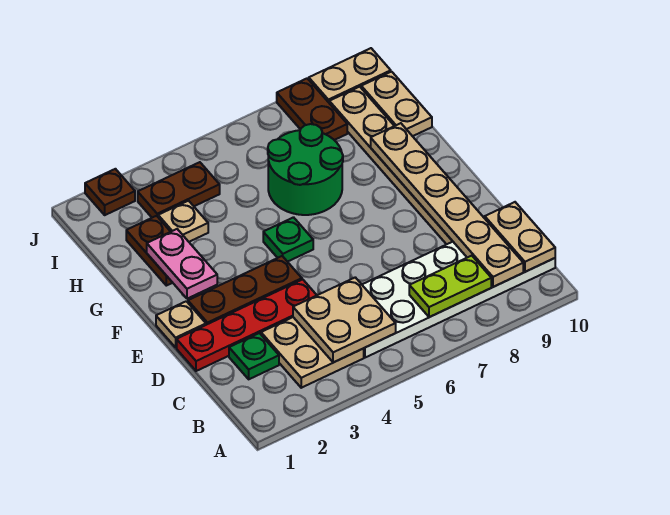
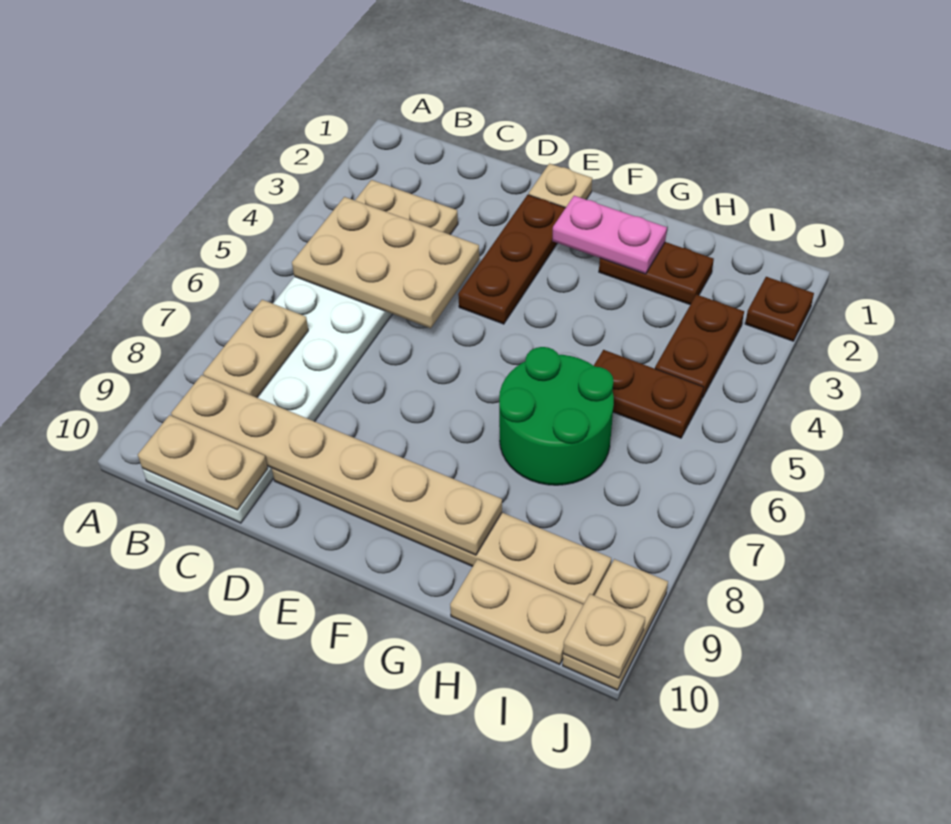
tan plate B4:C5 level 2 -> tan plate B4:D5 level 2
lime plate B7:B8 level 2 -> tan plate B7:B8 level 2
green plate C2 level 1 -> none
red plate D1:D4 level 1 -> none
green plate F5 level 1 -> none
tan plate H3 level 1 -> tan plate J10 level 2
brown plate I8:J8 level 1 -> brown plate H5:I5 level 1

